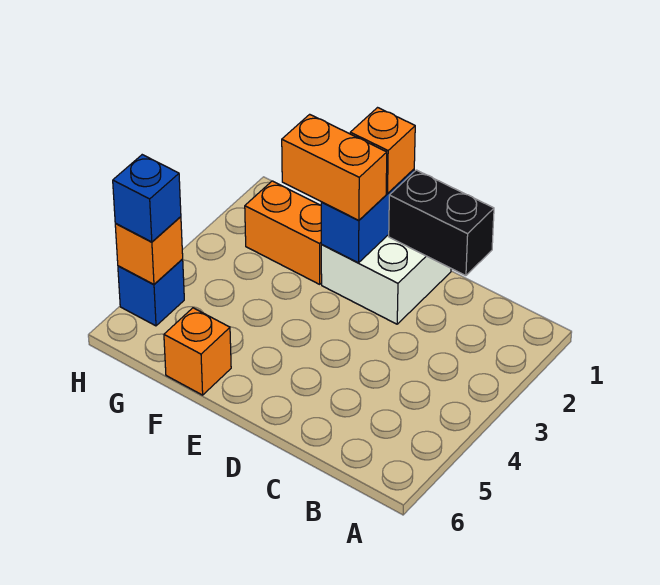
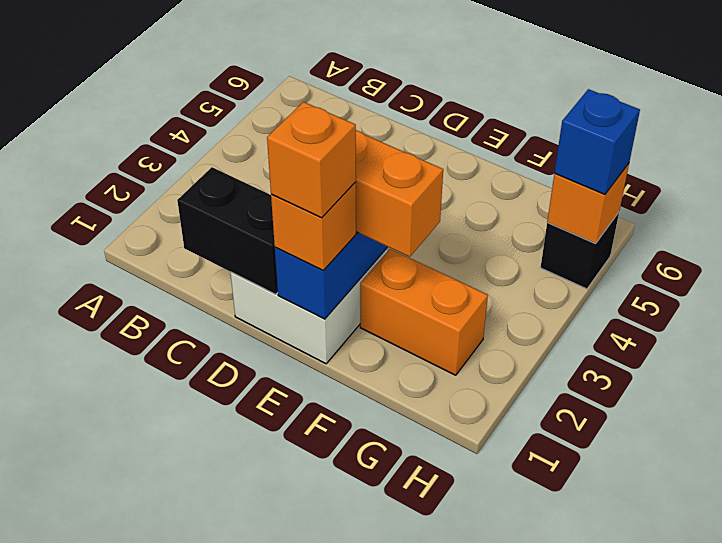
orange brick F6 level 1 -> orange brick E1 level 4
blue brick H5 level 1 -> black brick H5 level 1

